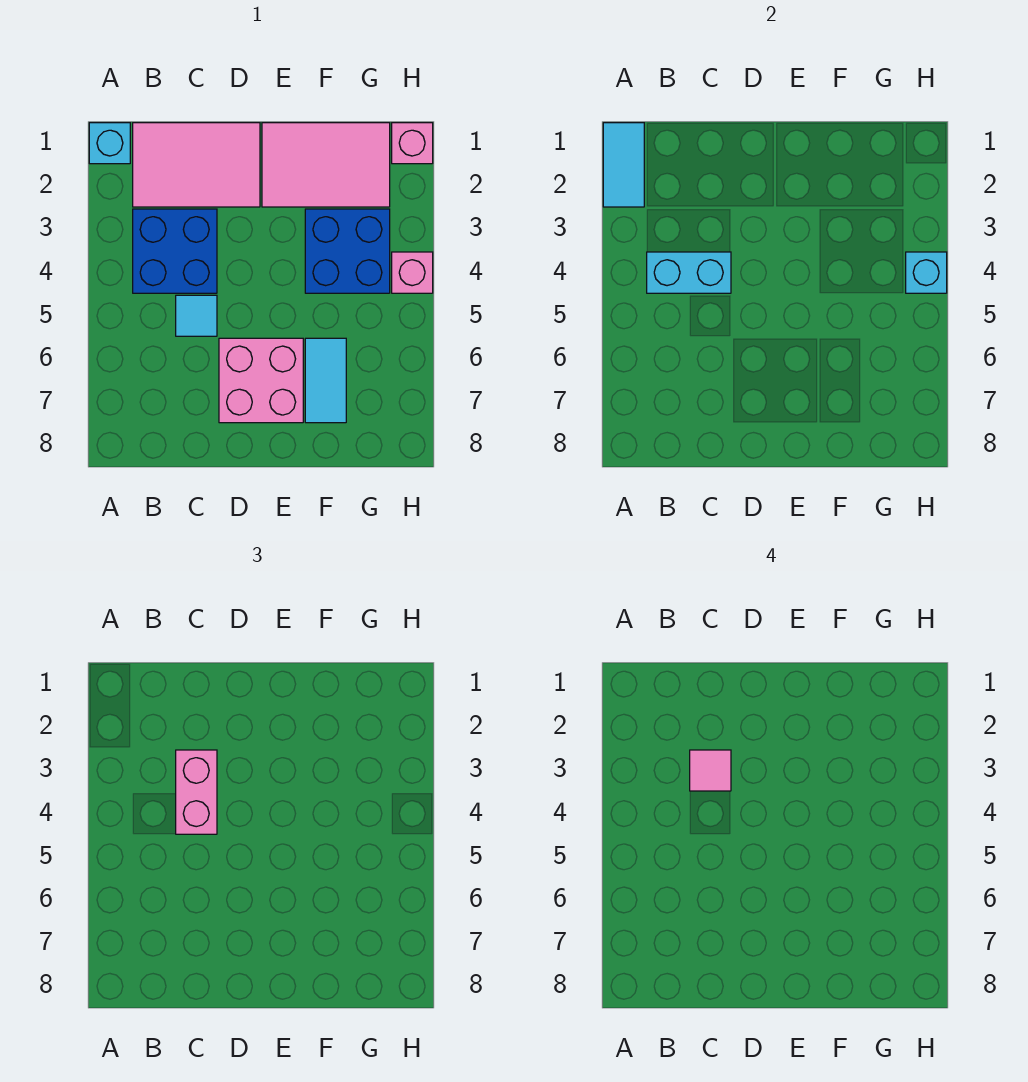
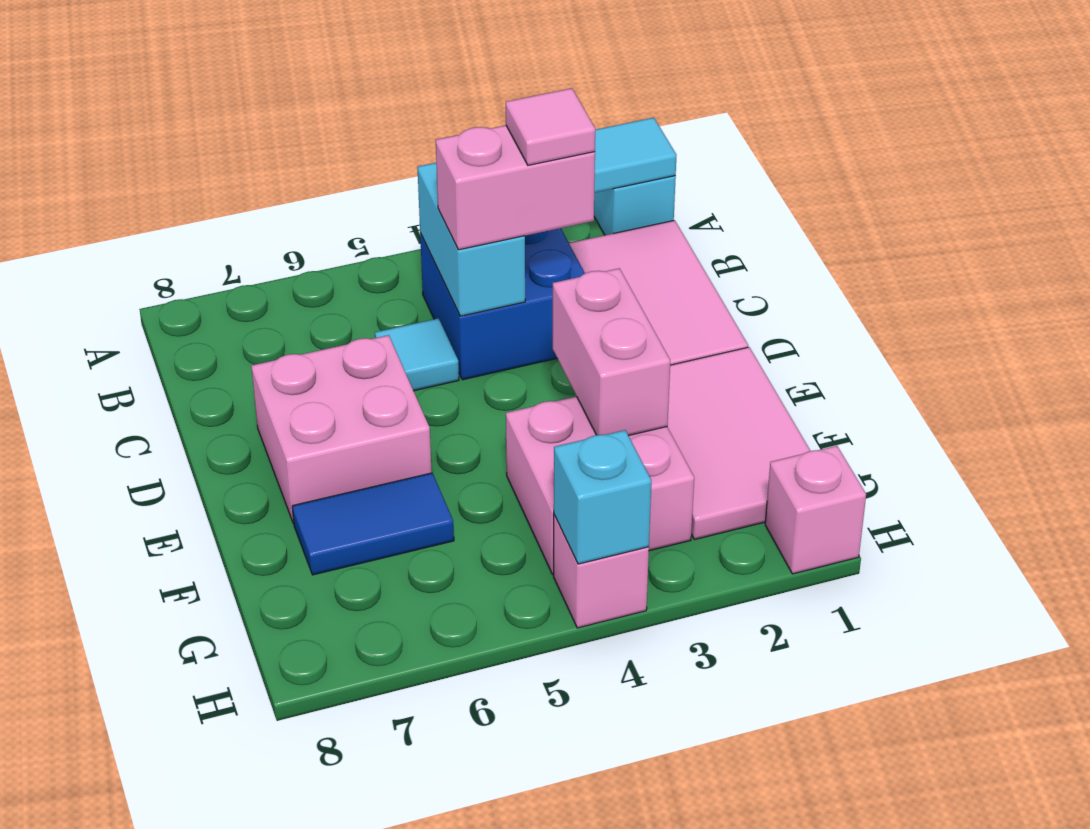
none -> pink brick E3:F3 level 2
blue brick F3:G4 level 1 -> pink brick F3:G4 level 1
cyan tile F6:F7 level 1 -> blue tile F6:F7 level 1

